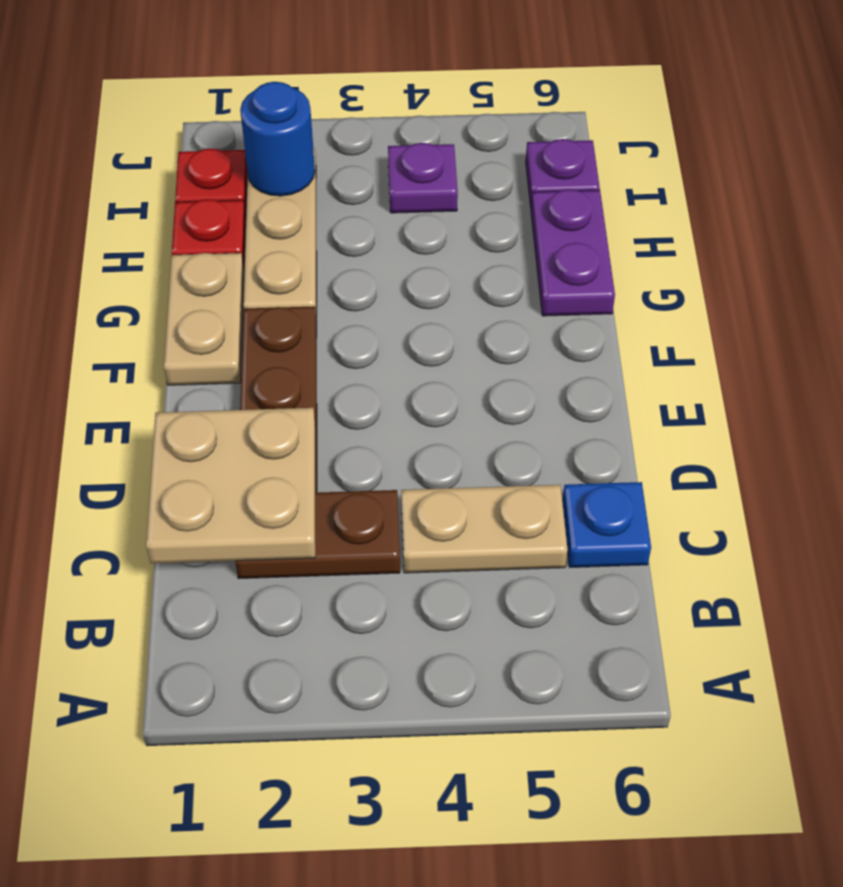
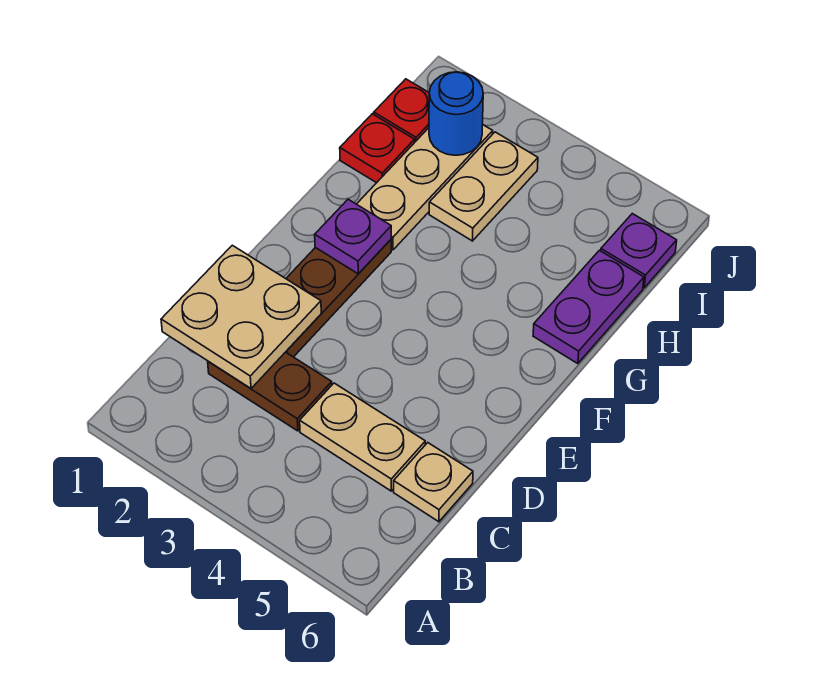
blue plate C6 level 1 -> tan plate C6 level 1
tan plate F1:G1 level 1 -> tan plate H3:I3 level 1
purple plate I4 level 1 -> purple plate F2 level 2

